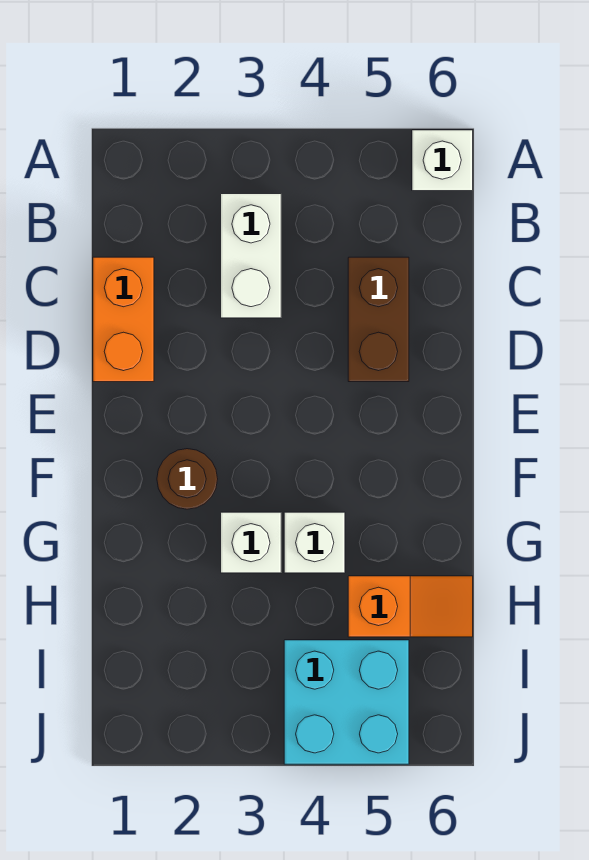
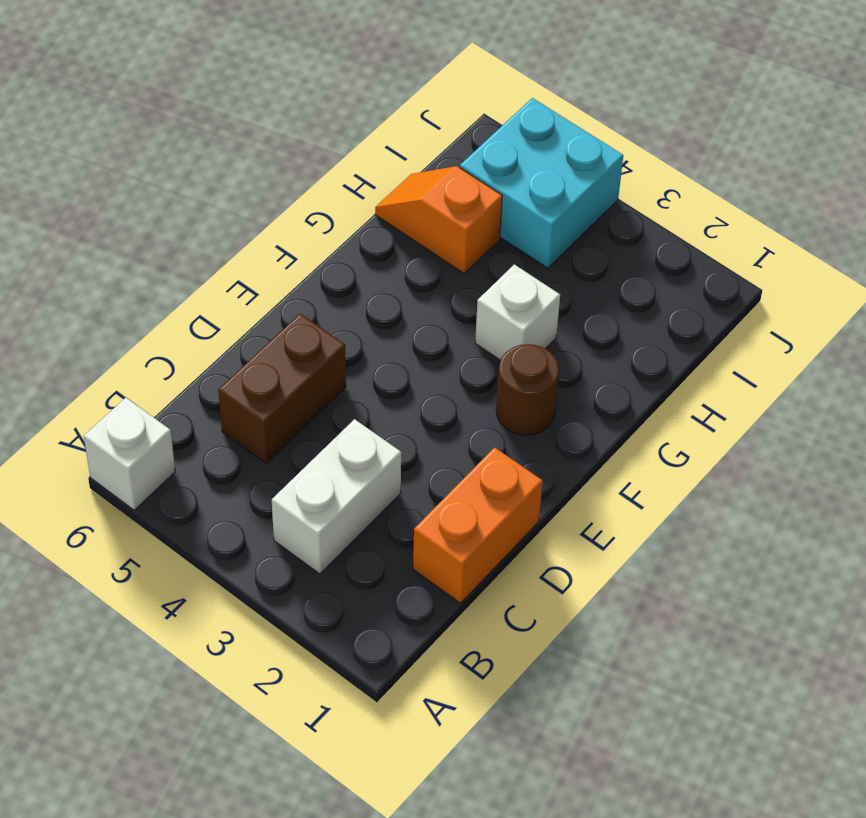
white brick G4 level 1 -> none

